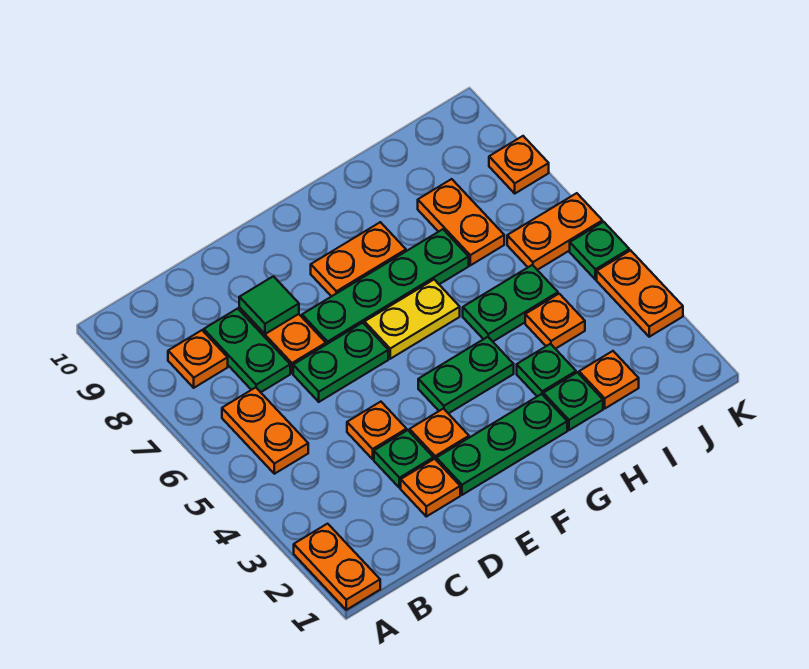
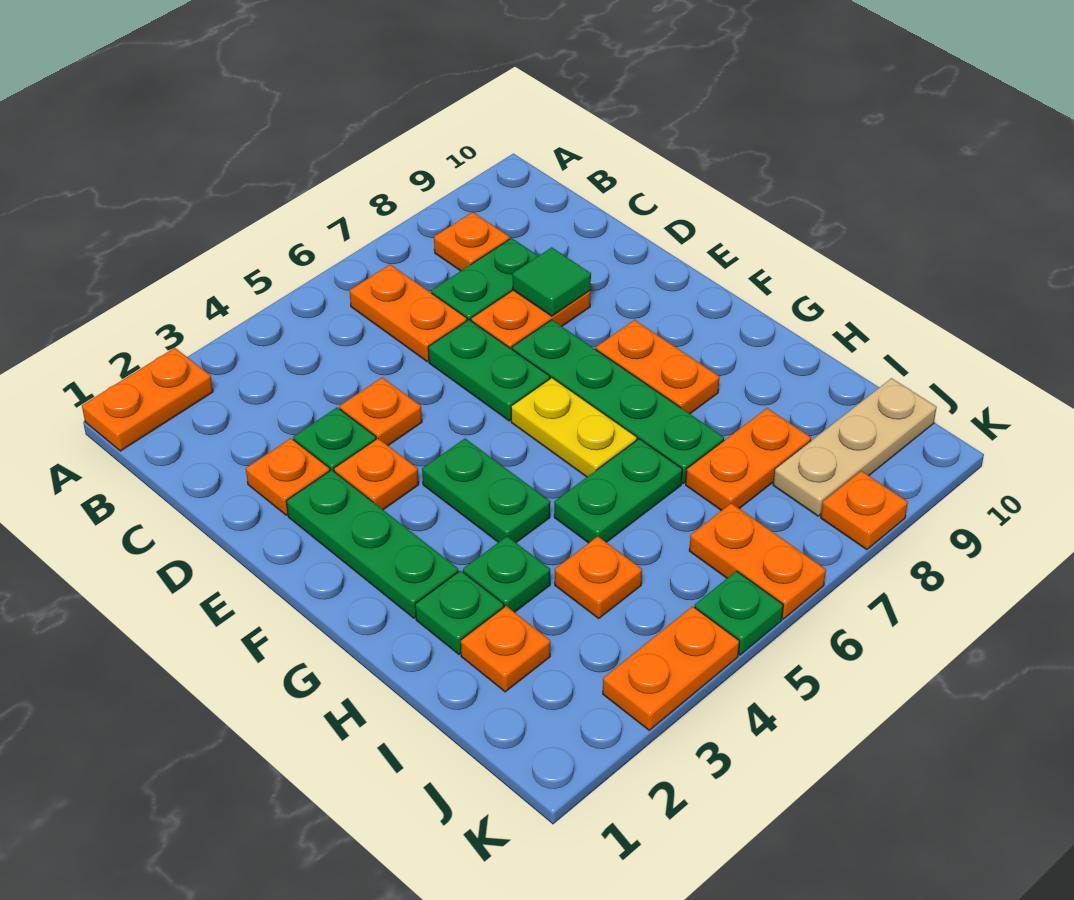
orange plate B5:B6 level 1 -> orange plate B6:C6 level 1
green plate H5:I5 level 1 -> green plate H5:H6 level 1
none -> tan plate J8:J10 level 1

